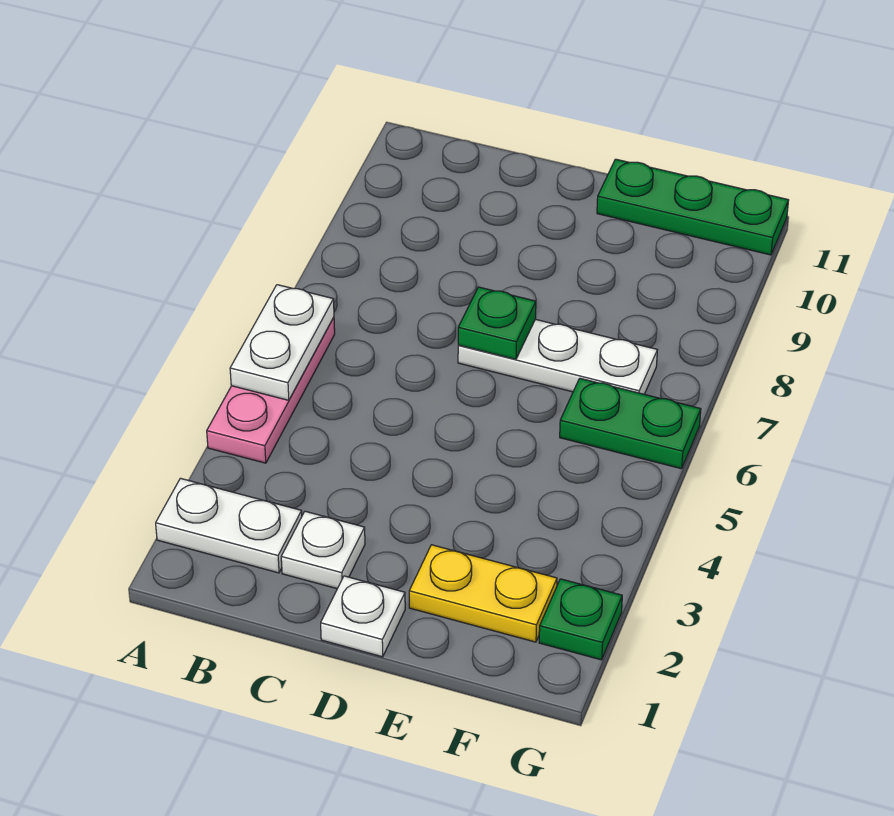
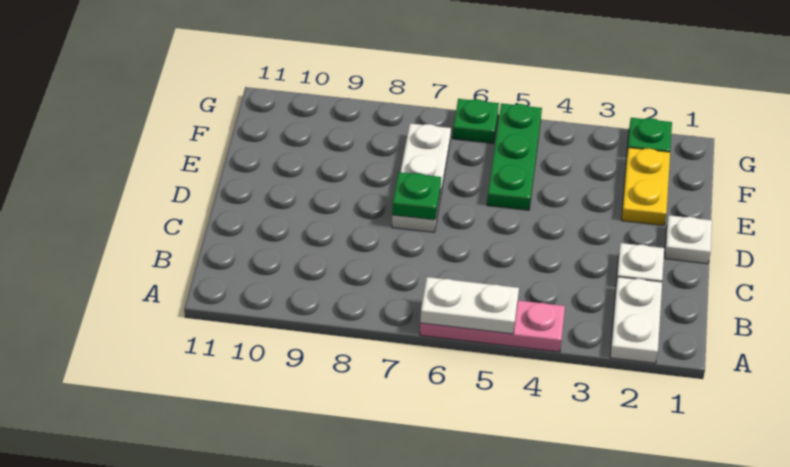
green plate E11:G11 level 1 -> green plate E5:G5 level 1
green plate F6:G6 level 1 -> green plate G6 level 1

